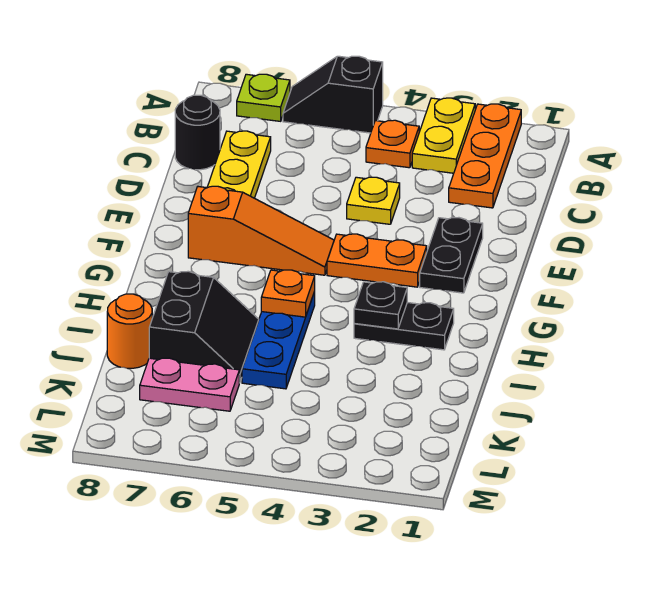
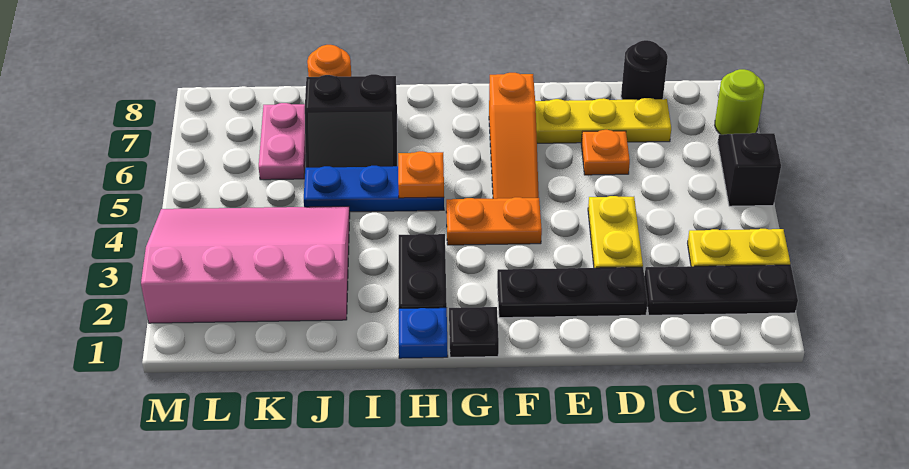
orange plate A2:C2 level 1 -> black plate A2:C2 level 1
lime plate A7 level 1 -> lime round brick A7 level 1
orange plate B4 level 1 -> orange plate D6 level 1
yellow plate D4 level 1 -> yellow plate D3:D4 level 1
black plate E2:F2 level 1 -> black plate D2:F2 level 1
orange plate F3:F4 level 1 -> orange plate F4:G4 level 1
none -> blue plate H1 level 1
black plate H3 level 2 -> black plate G1 level 1
none -> pink slope J2:M4 level 1 top 2

